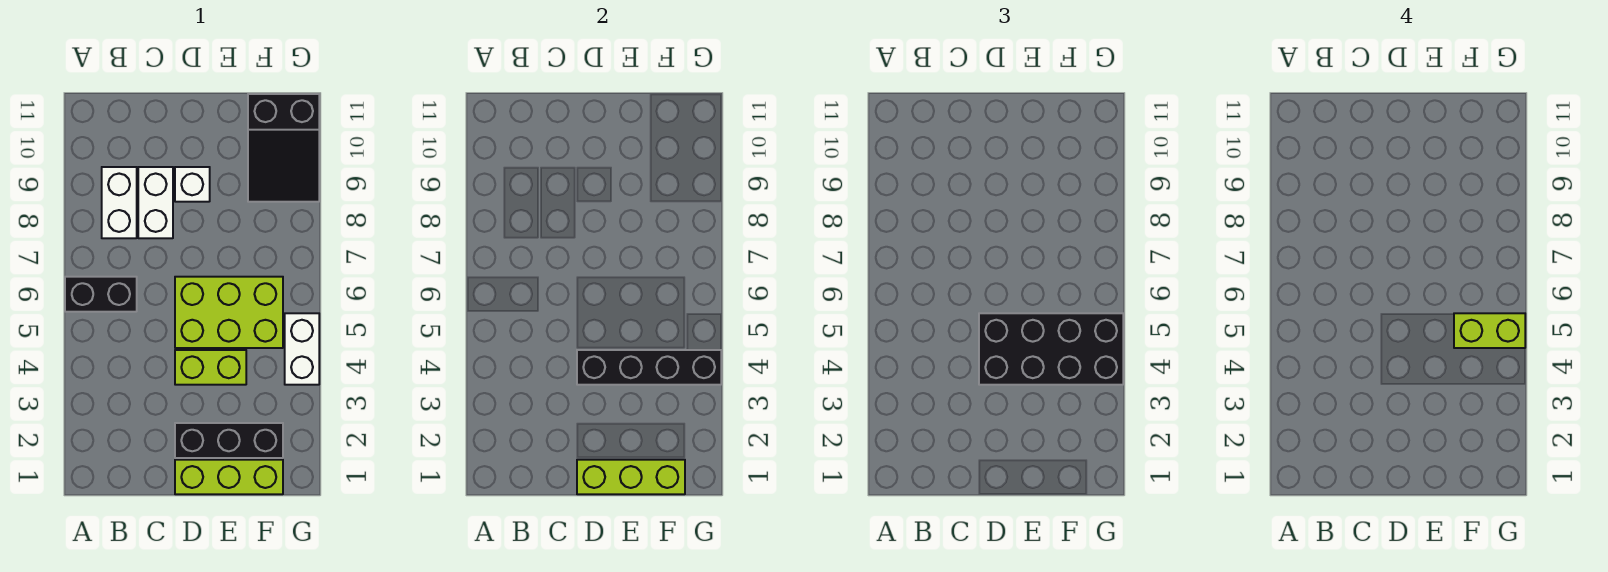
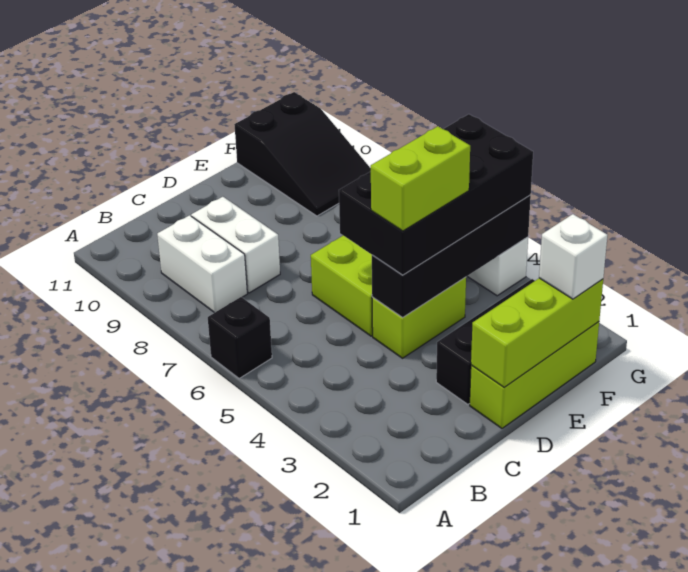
black brick A6:B6 level 1 -> black brick A6 level 1
white brick D9 level 1 -> white brick F1 level 3
lime brick F5:G5 level 4 -> lime brick D4:E4 level 4

